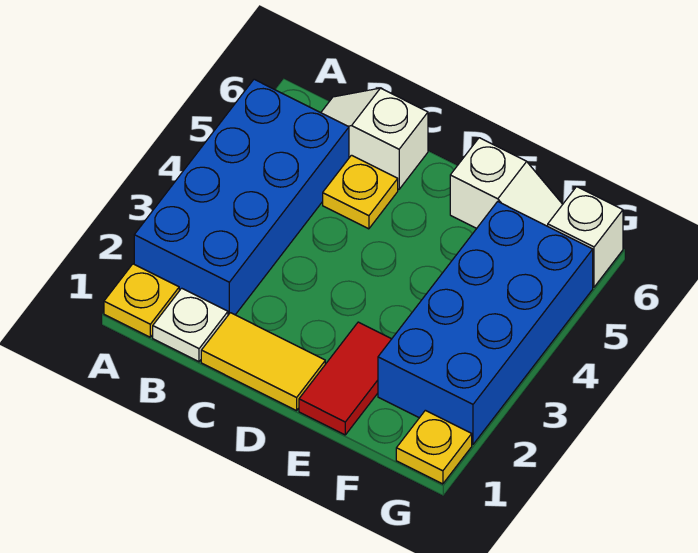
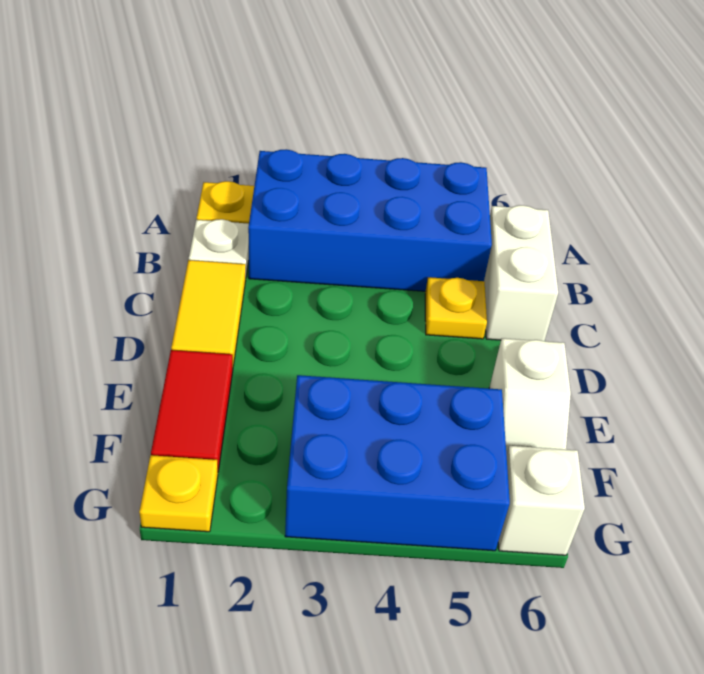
white slope B6:C6 level 1 top C -> white brick B6:C6 level 1
red tile E1:E2 level 1 -> red tile E1:F1 level 1
blue brick F2:G5 level 1 -> blue brick F3:G5 level 1

